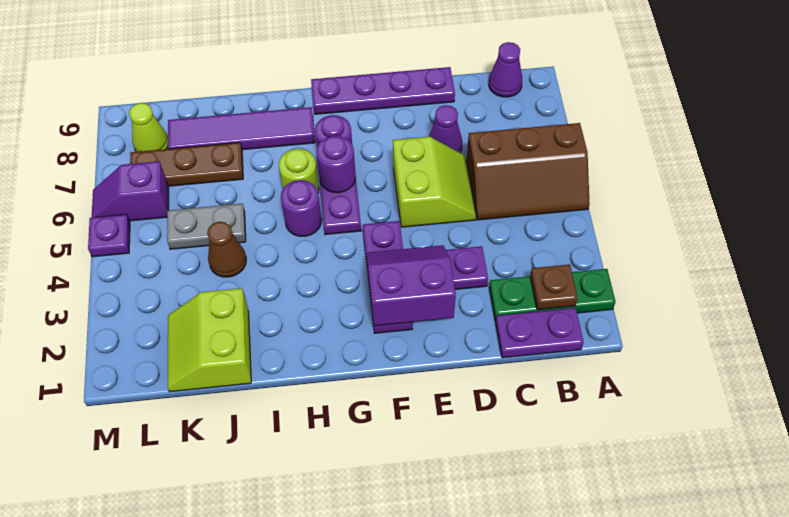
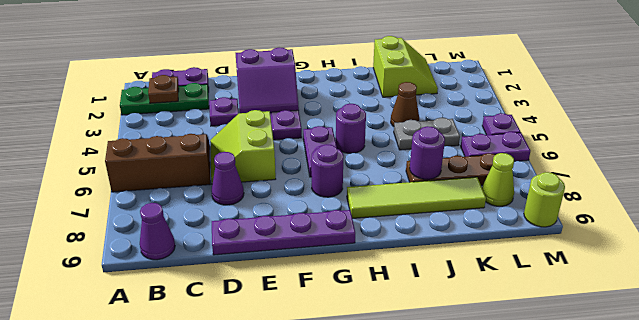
purple round brick G6 level 2 -> purple round brick J7 level 2
lime round brick H6 level 1 -> lime round brick M9 level 1
purple tile H8:K8 level 1 -> lime tile H8:K8 level 1
purple slope L6:M6 level 1 top L -> purple plate L6:M6 level 1

